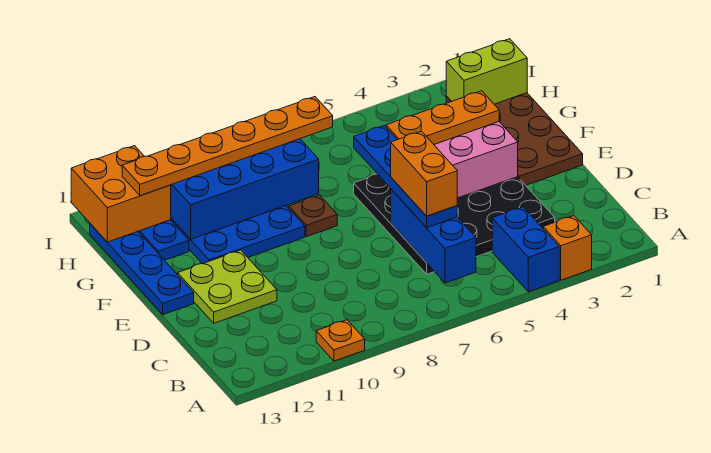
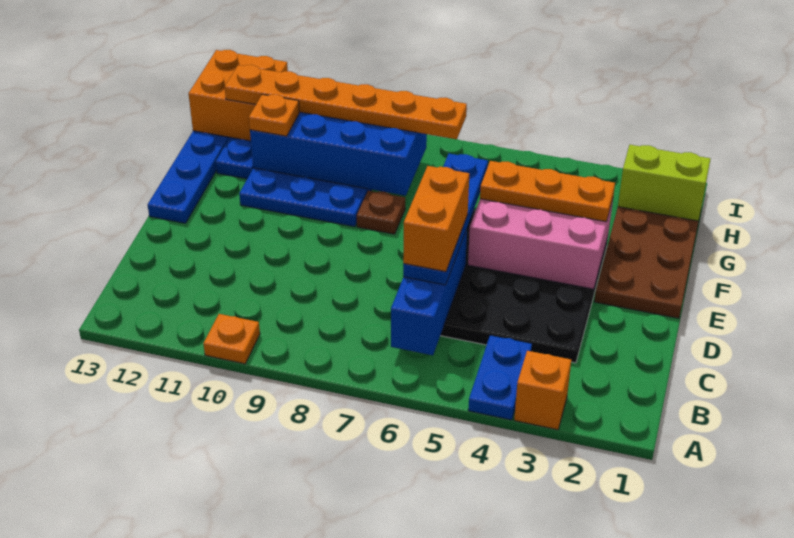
blue brick A4:B4 level 1 -> blue plate A4:B4 level 1
lime plate D11:E12 level 1 -> none
none -> orange plate G11 level 3

